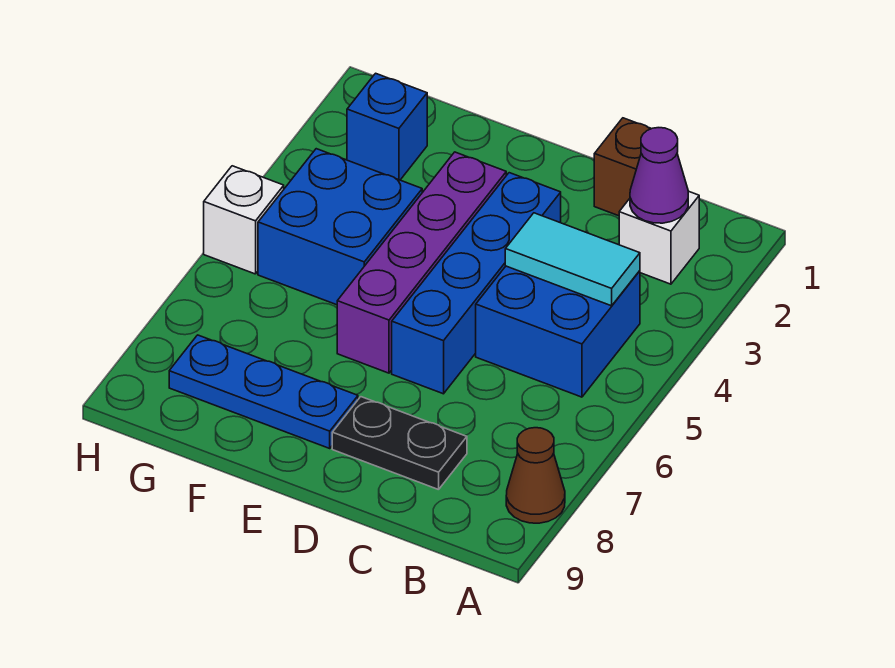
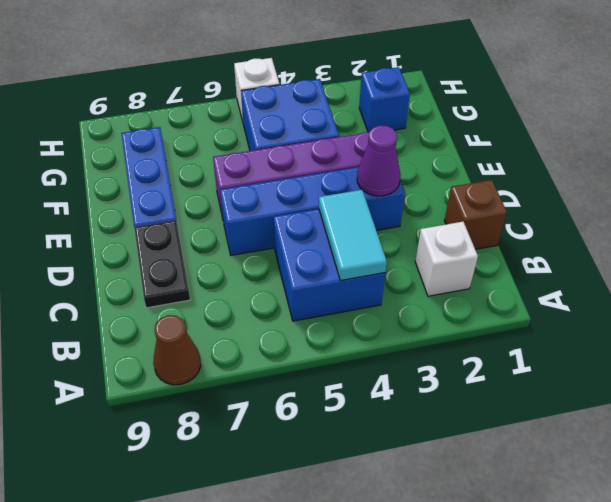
purple cone B2 level 2 -> purple cone D3 level 2

